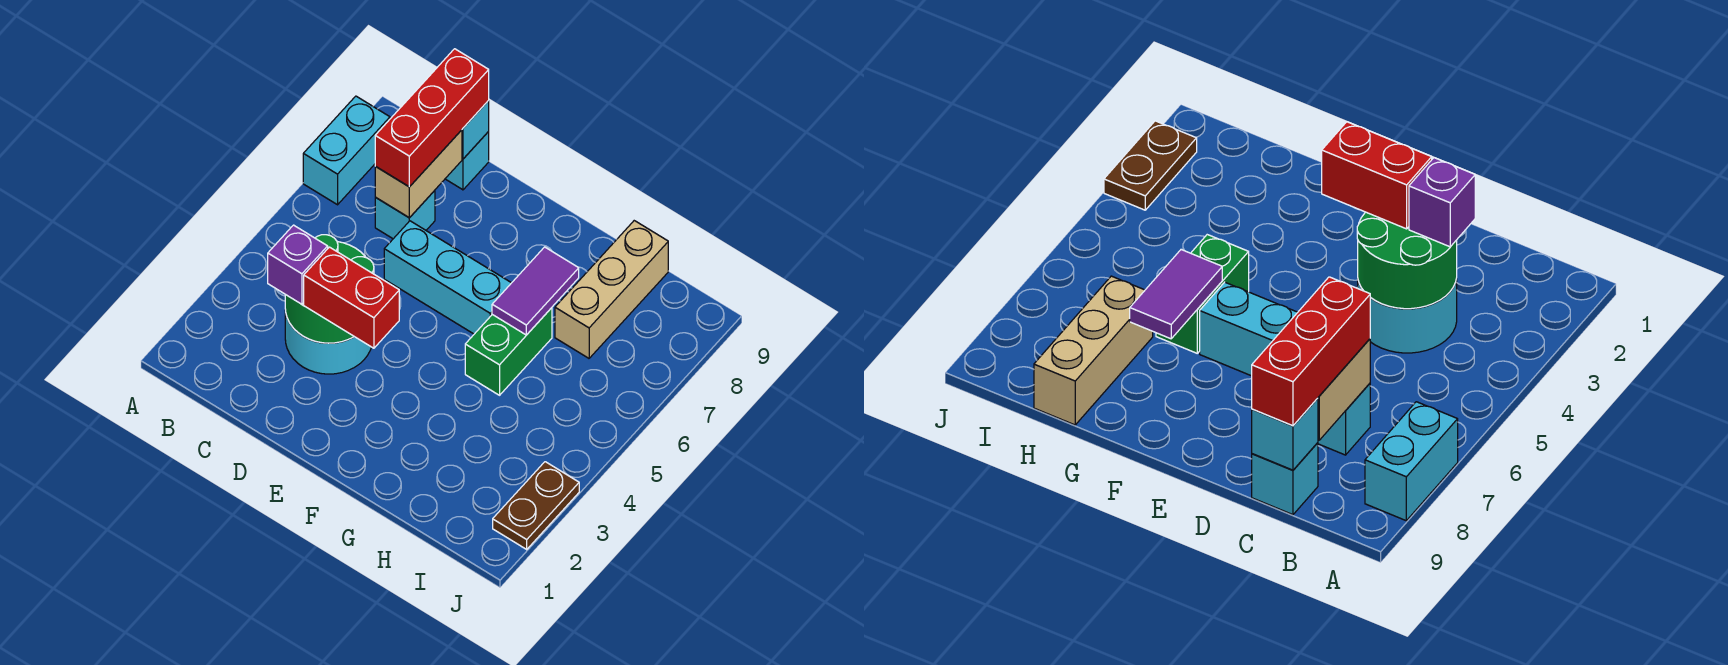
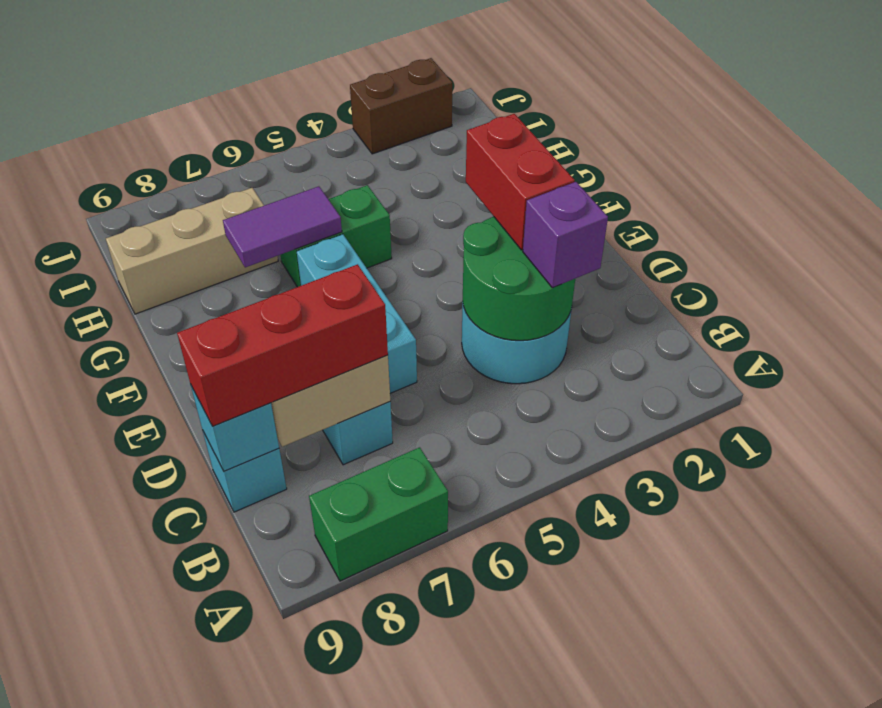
cyan brick A7:A8 level 1 -> green brick A7:A8 level 1
brown plate J2:J3 level 1 -> brown brick J2:J3 level 1

